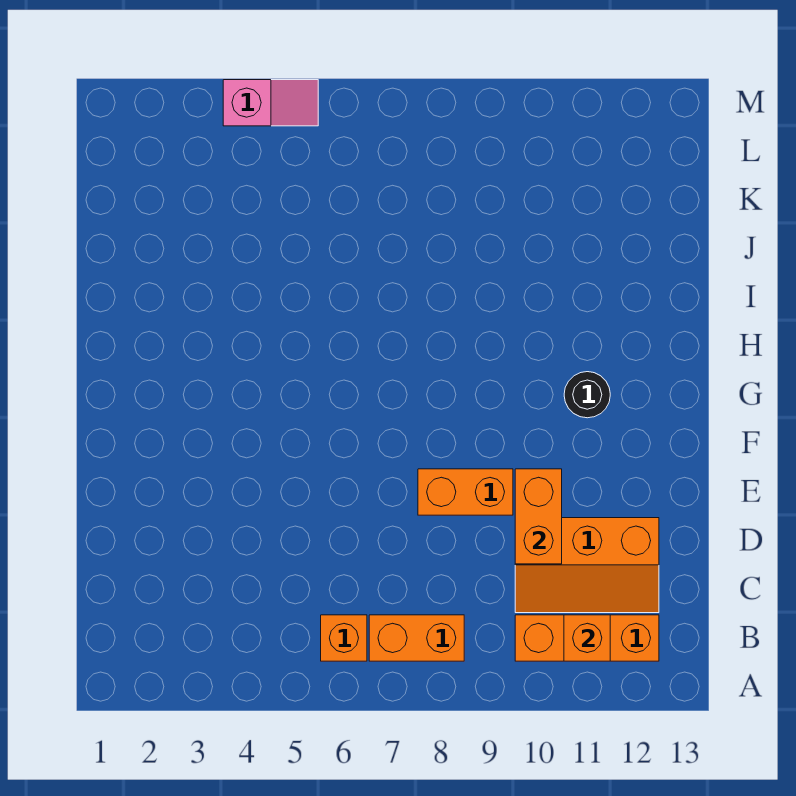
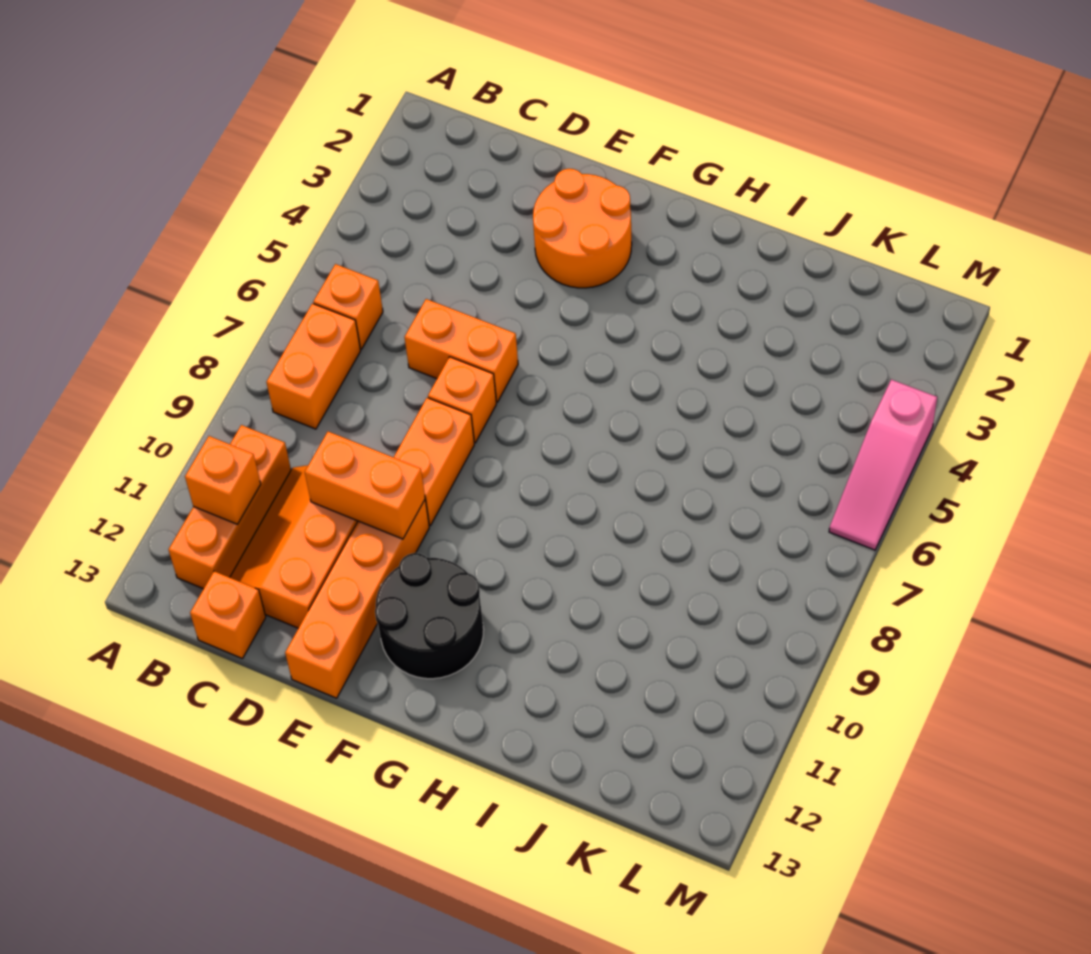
none -> orange brick C13 level 1
none -> orange brick D6:E6 level 1
none -> orange round brick E2:F3 level 1
none -> orange brick E7 level 1
none -> orange brick E10:E13 level 1
black round brick G11 level 1 -> black round brick F11:G12 level 1
pink slope M4:M5 level 1 top 4 -> pink slope M4:M6 level 1 top 4

